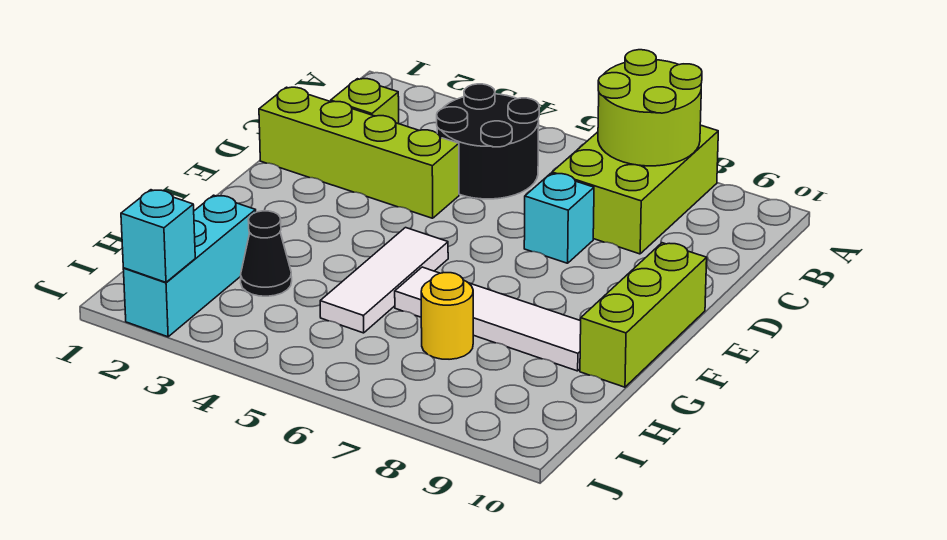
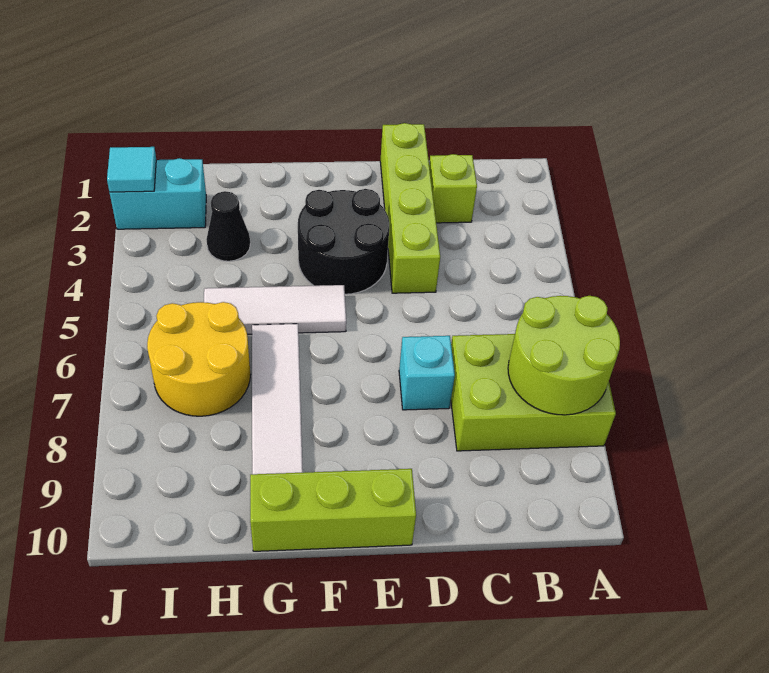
black round brick B4:C5 level 1 -> black round brick E3:F4 level 1
cyan brick H2:J2 level 1 -> cyan brick I2:J2 level 1
yellow round brick H7 level 1 -> yellow round brick H6:I7 level 1
cyan brick J2 level 2 -> cyan tile J2 level 2

